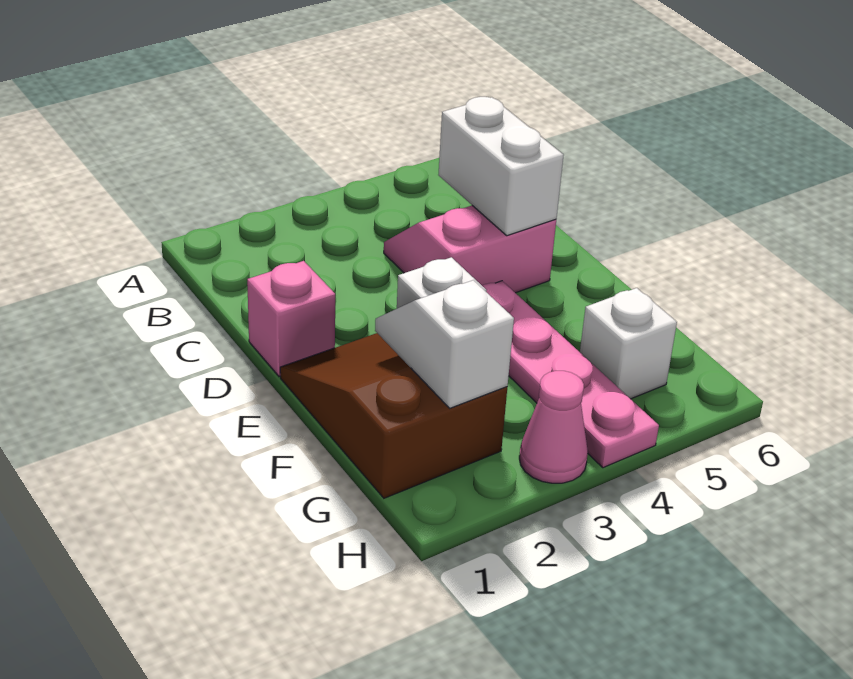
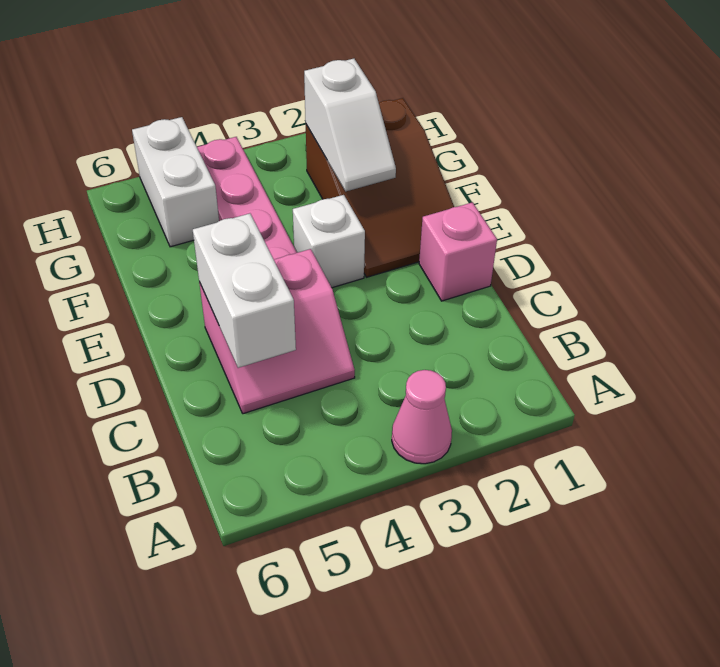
white brick G5 level 1 -> white brick G5:H5 level 1
pink cone H3 level 1 -> pink cone A3 level 1

